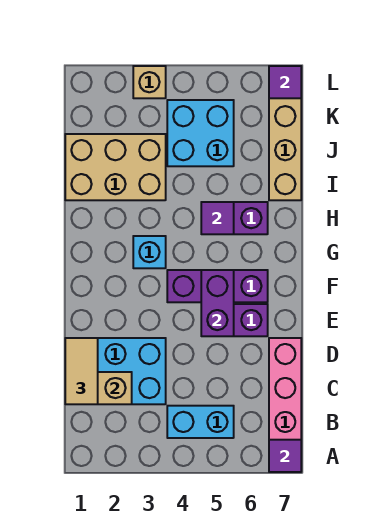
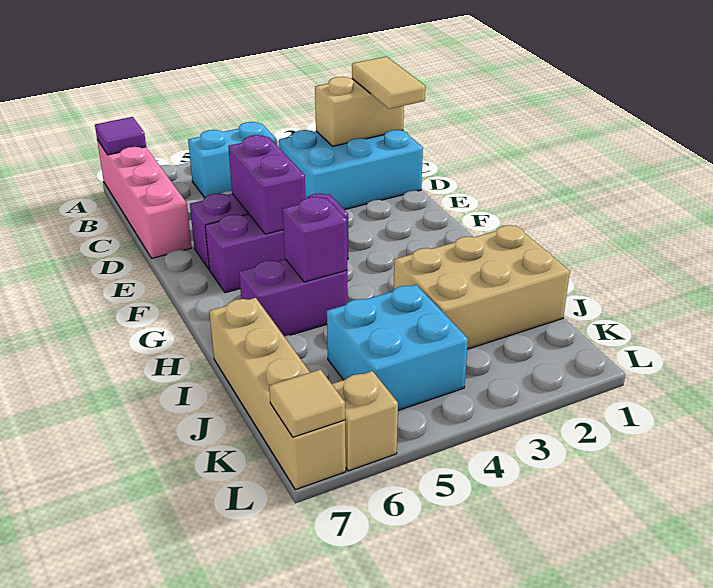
cyan brick G3 level 1 -> none
purple tile H5 level 2 -> purple brick H5 level 2
tan brick L3 level 1 -> tan brick L6 level 1
purple tile L7 level 2 -> tan tile L7 level 2

